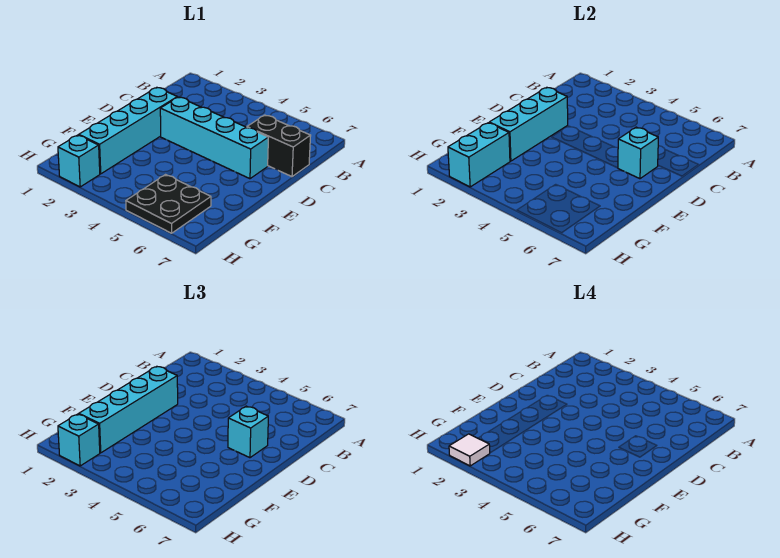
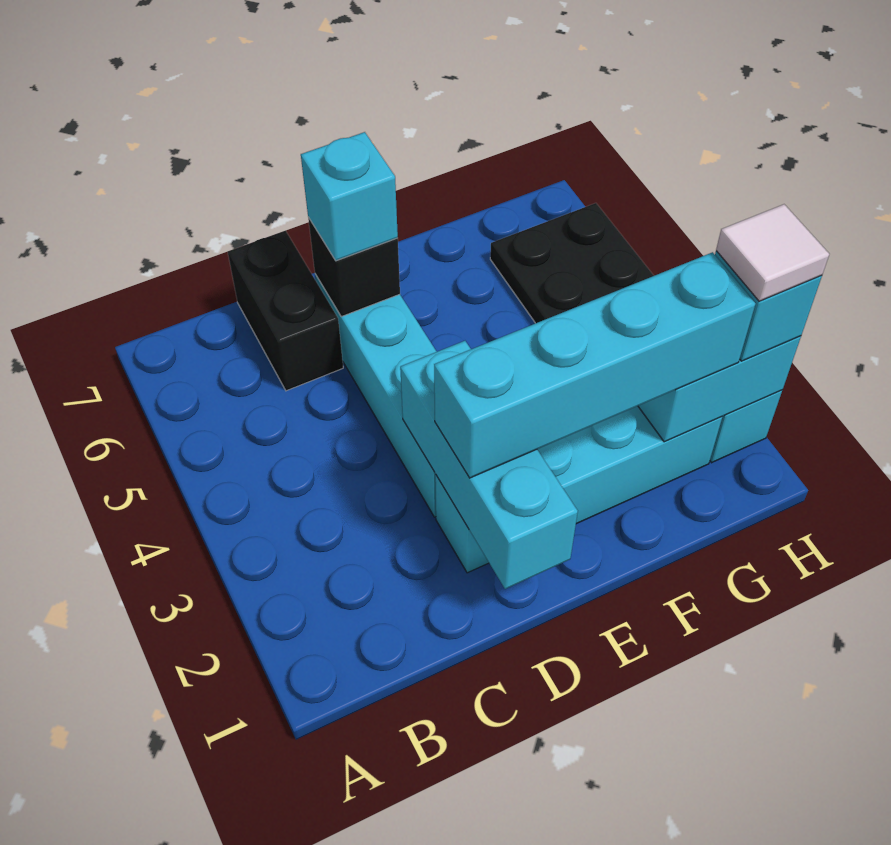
cyan brick D2:F2 level 2 -> cyan brick D1:D3 level 2
cyan brick D6 level 2 -> black brick D6 level 2

